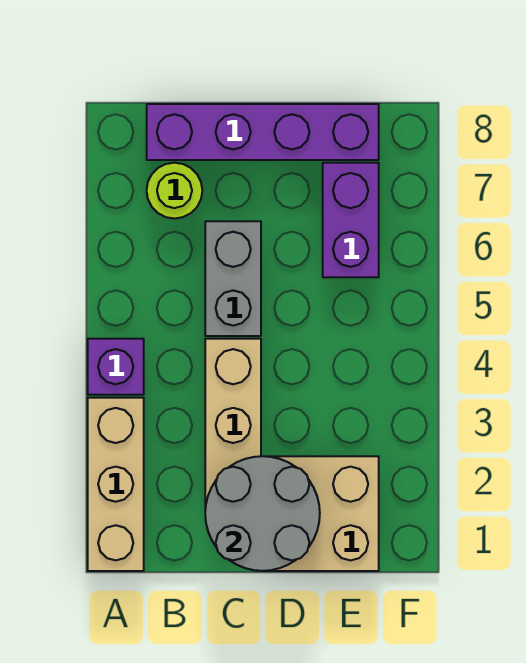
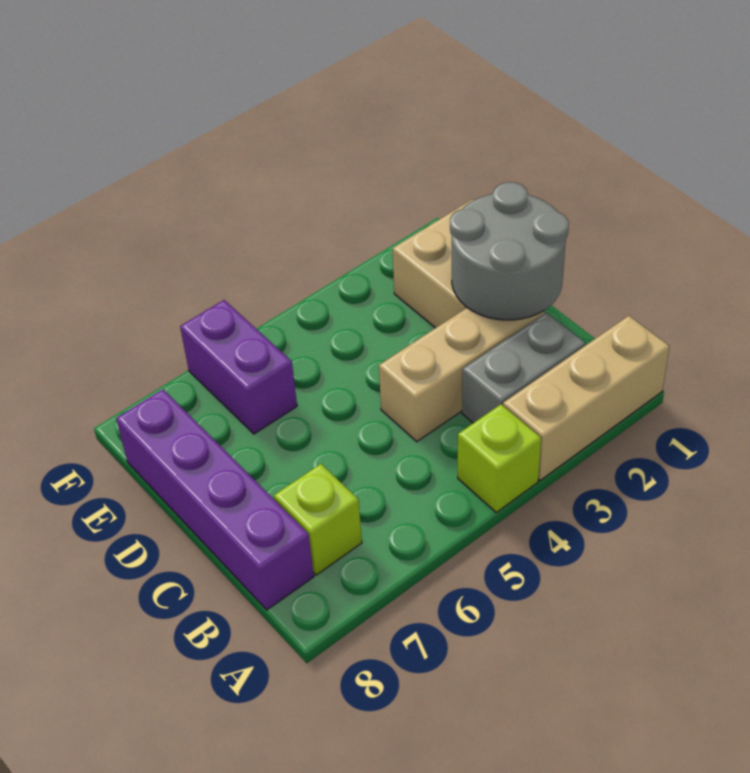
purple brick A4 level 1 -> lime brick A4 level 1
lime round brick B7 level 1 -> lime brick B7 level 1
grey brick C5:C6 level 1 -> grey brick B2:B3 level 1
purple brick E6:E7 level 1 -> purple brick E6:F6 level 1

